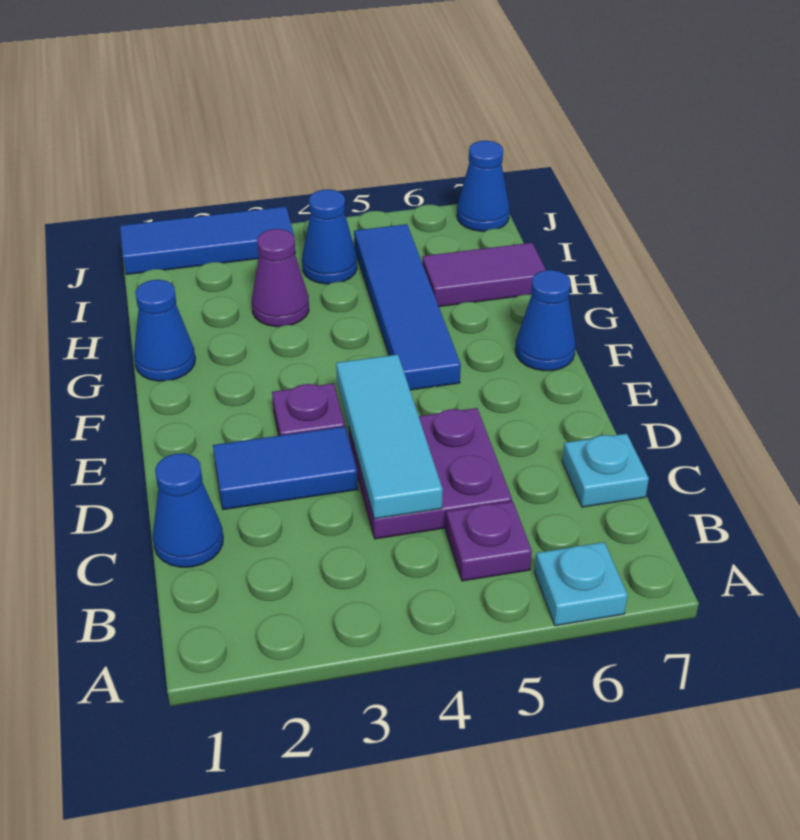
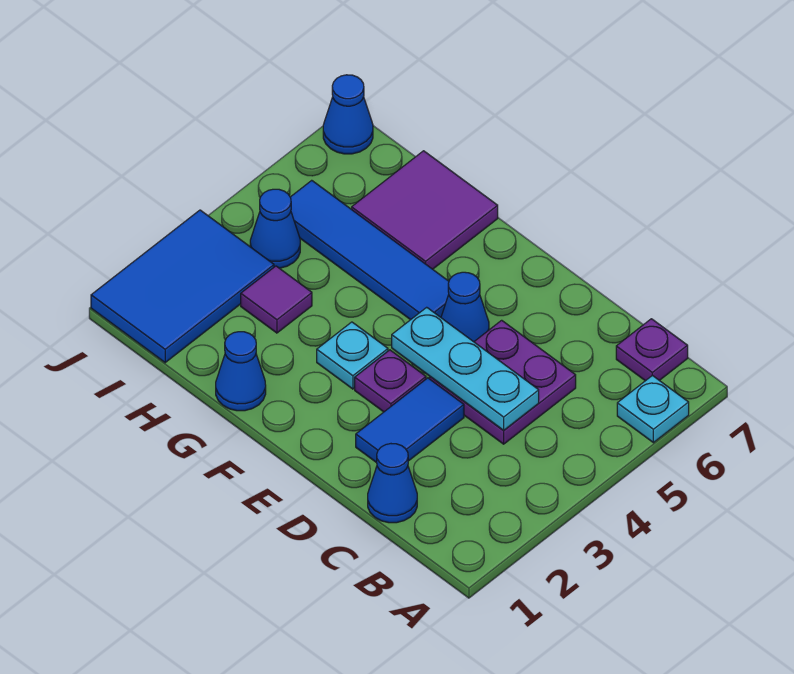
purple plate B5 level 1 -> purple plate B7 level 1
cyan tile C4:E4 level 2 -> cyan plate C4:E4 level 2
cyan plate C7 level 1 -> cyan plate F3 level 1
blue cone F7 level 1 -> blue cone E5 level 1
purple cone H3 level 1 -> purple tile H3 level 1
purple tile H6:H7 level 1 -> purple tile G6:H7 level 1
blue tile J1:J3 level 1 -> blue tile I1:J3 level 1

